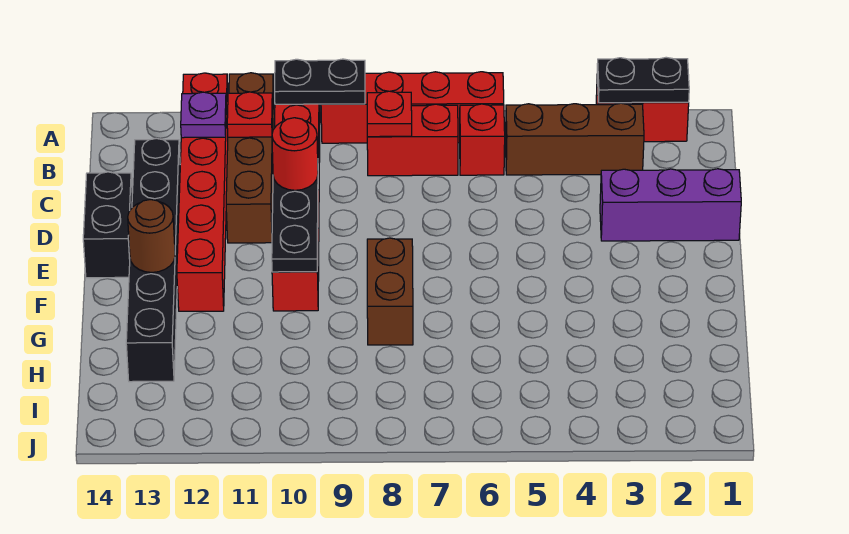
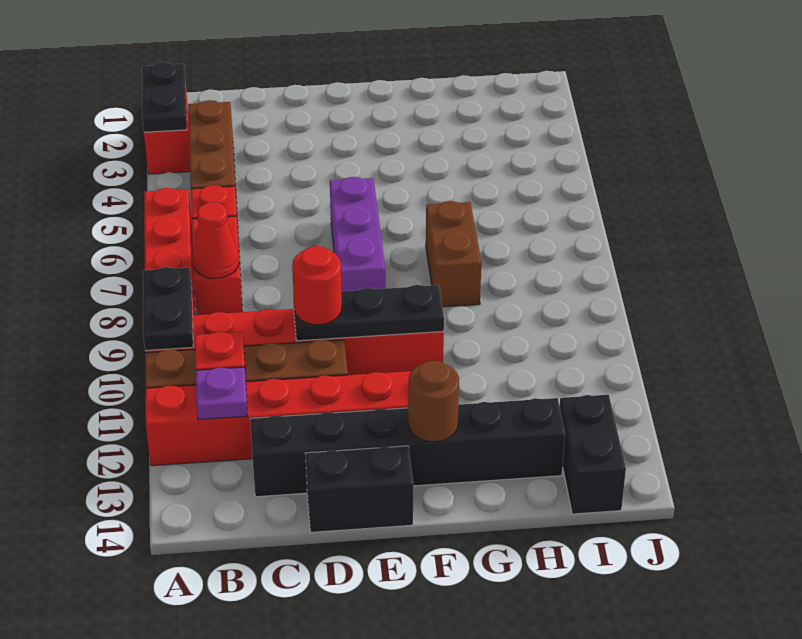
red plate B8 level 2 -> red cone B8 level 2
purple brick D1:D3 level 1 -> purple brick E6:E8 level 1
brown brick F8:G8 level 1 -> brown brick G7:G8 level 1
none -> black brick I13:I14 level 1

